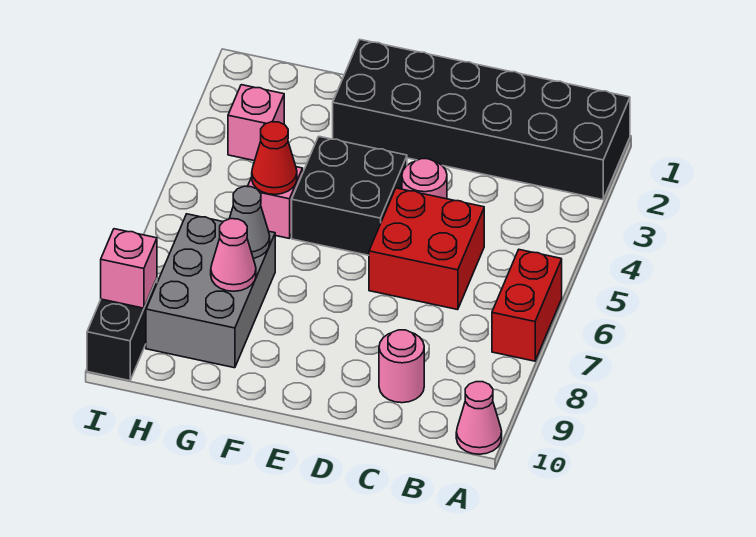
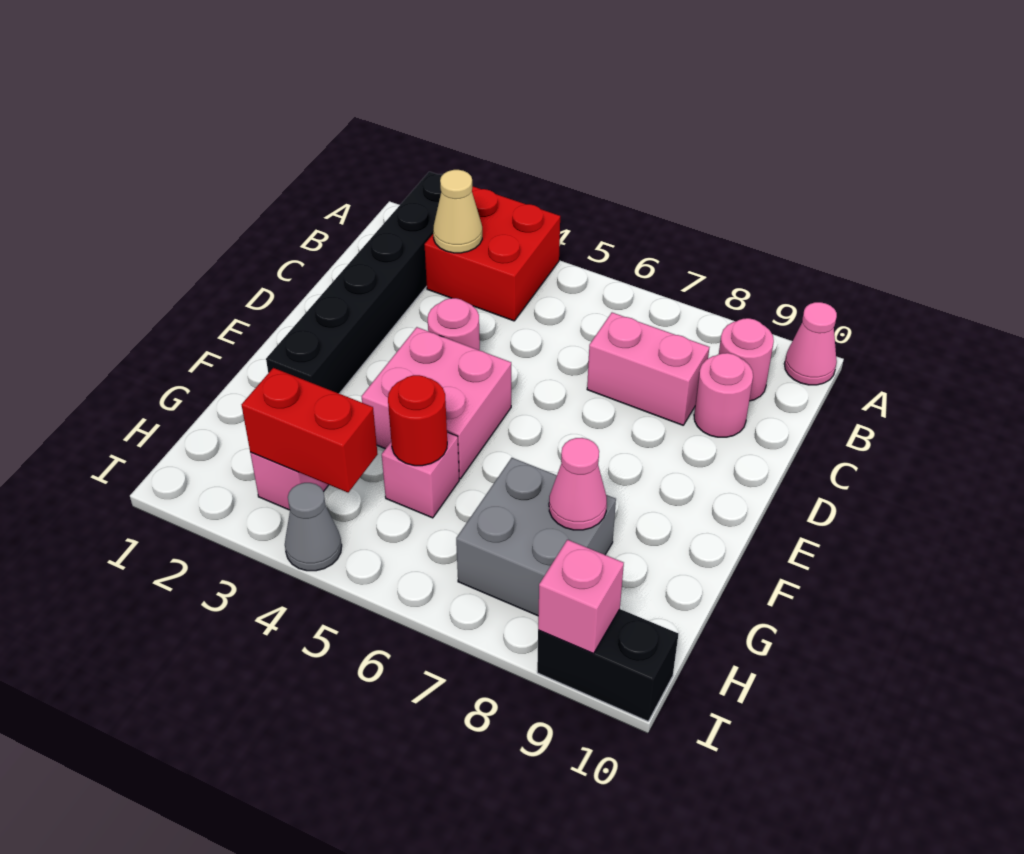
black brick A1:F2 level 1 -> black brick A2:F2 level 1
red brick A6:A7 level 1 -> red brick H3:H4 level 2
none -> tan cone B3 level 2
none -> pink round brick B9 level 1
red brick C5:D6 level 1 -> red brick A3:B4 level 1
none -> pink brick C7:C8 level 1
black brick E4:F5 level 1 -> pink brick E4:F5 level 1
red cone G5 level 2 -> red round brick G5 level 2
grey brick G7:H9 level 1 -> grey brick G7:H8 level 1
grey cone G7 level 2 -> grey cone I4 level 1

